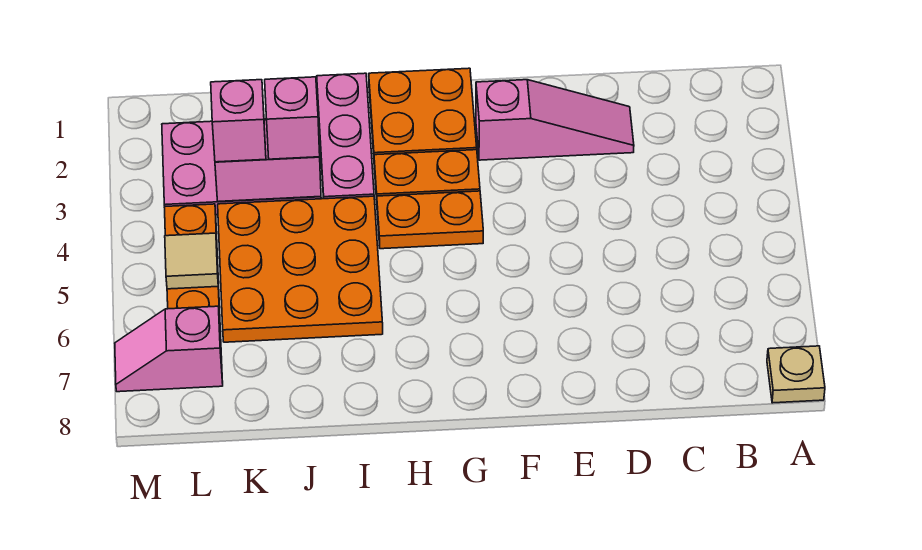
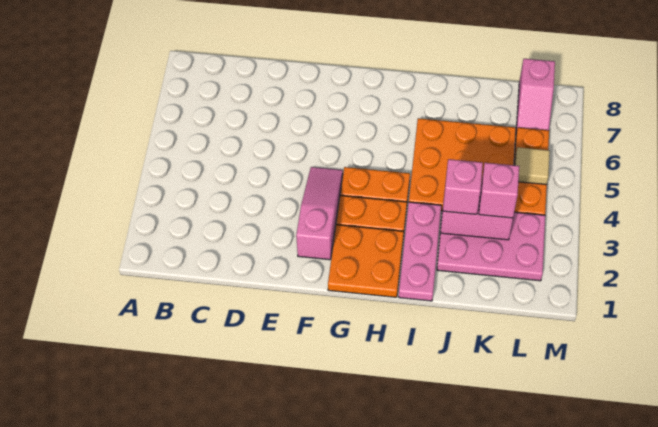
tan plate A8 level 1 -> none
pink slope D2:F2 level 1 top F -> pink slope F2:F4 level 1 top 2
pink slope L7:M7 level 1 top L -> pink slope L7:L8 level 1 top 8

